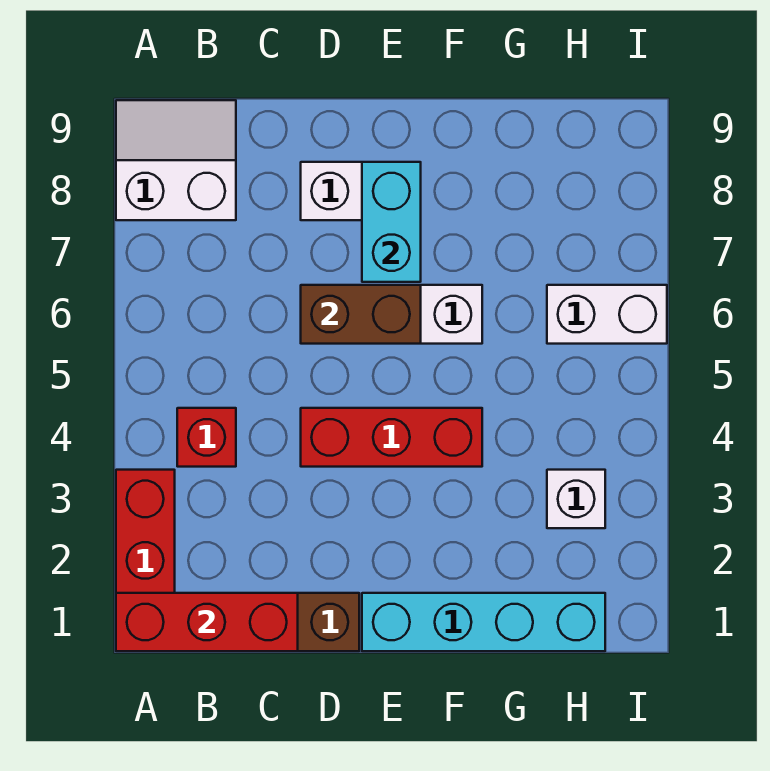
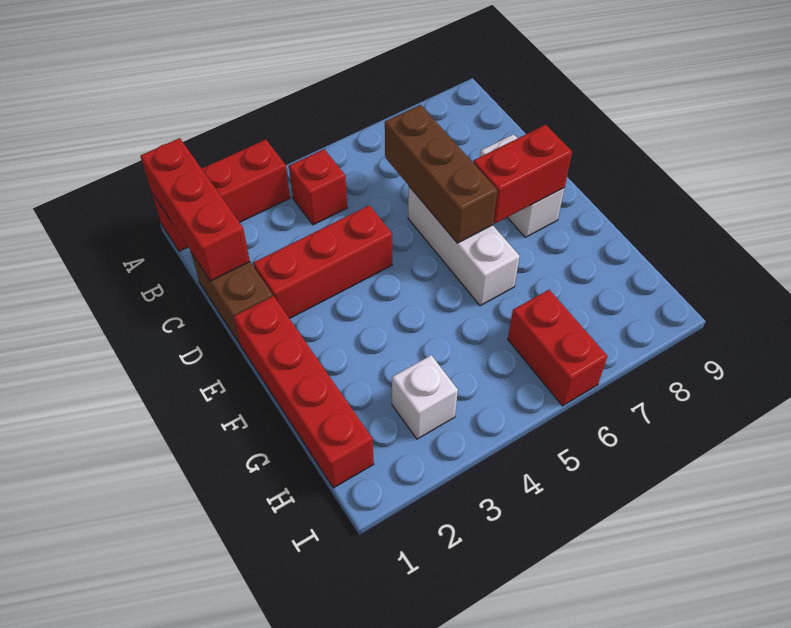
white slope A8:B9 level 1 top 8 -> none
red brick D4:F4 level 1 -> red brick D2:D4 level 1
brown brick D6:E6 level 2 -> brown brick C6:E6 level 2
cyan brick E1:H1 level 1 -> red brick E1:H1 level 1
cyan brick E7:E8 level 2 -> red brick E7:E8 level 2
white brick H6:I6 level 1 -> red brick H6:I6 level 1

